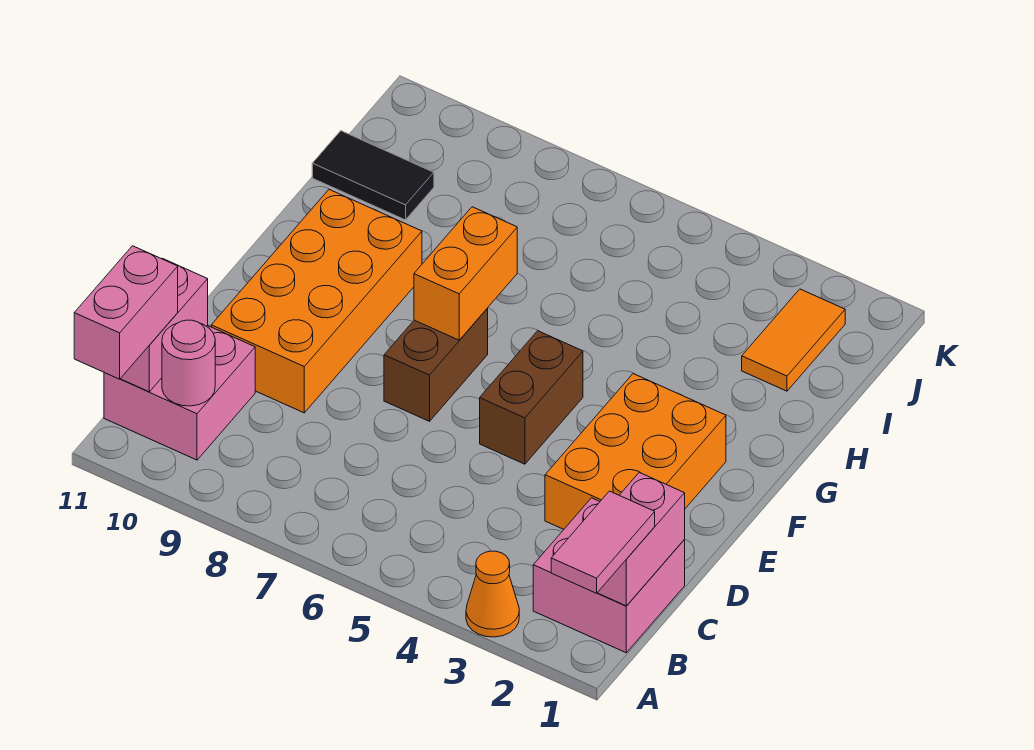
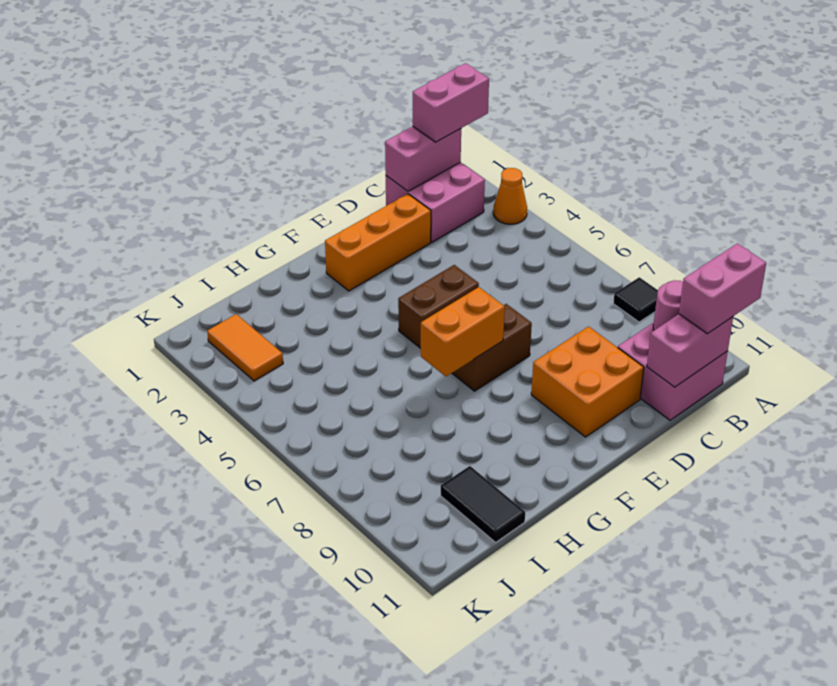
pink tile A1:B1 level 3 -> pink brick A1:B1 level 3
none -> black tile A8 level 1
orange brick D2:F3 level 1 -> orange brick D2:F2 level 1
orange brick D9:G10 level 1 -> orange brick D9:E10 level 1
orange tile I2:J2 level 1 -> orange tile J2:J3 level 1

